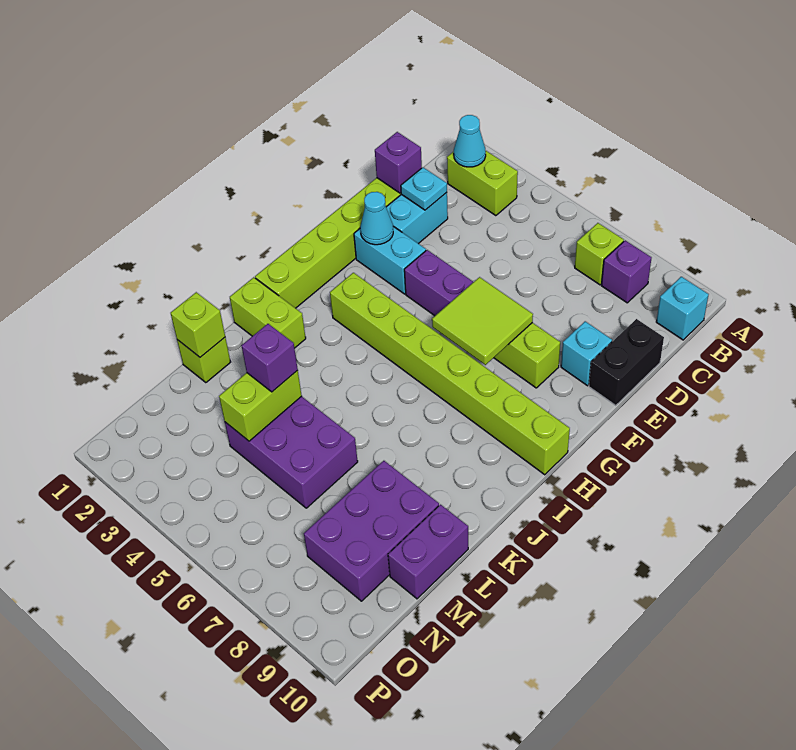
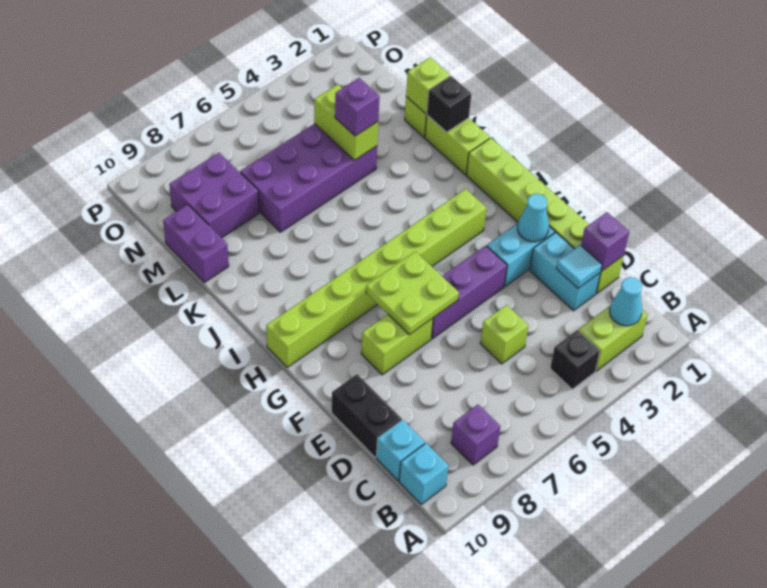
none -> black brick B4 level 1
lime brick B7 level 1 -> lime brick D5 level 1
cyan plate D2 level 2 -> cyan tile D2 level 2
cyan brick E9 level 1 -> cyan brick C10 level 1
lime tile F6:G7 level 2 -> lime plate F6:G7 level 2
lime brick J1:J2 level 1 -> lime brick J1:K1 level 1
none -> black brick K1 level 2
purple brick L4:M6 level 1 -> purple brick L4:M7 level 1
purple brick L8:N9 level 1 -> purple brick M8:N9 level 1

